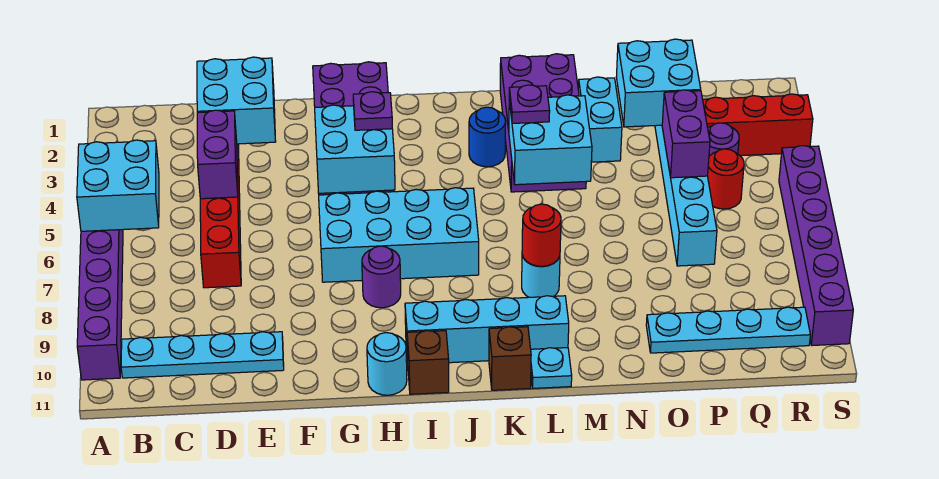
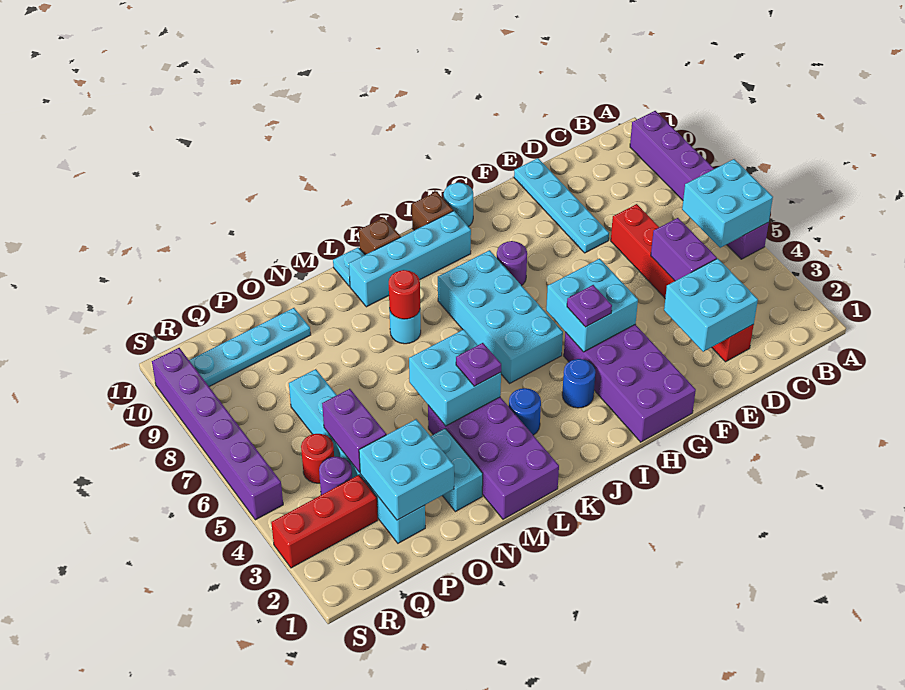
cyan plate B10:E10 level 1 -> cyan plate E8:E11 level 1
cyan brick G6:J7 level 1 -> cyan brick I5:J8 level 1
none -> blue round brick I3 level 1

